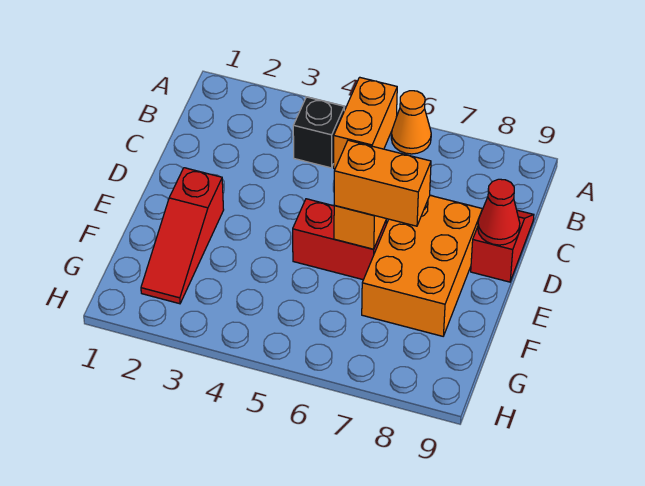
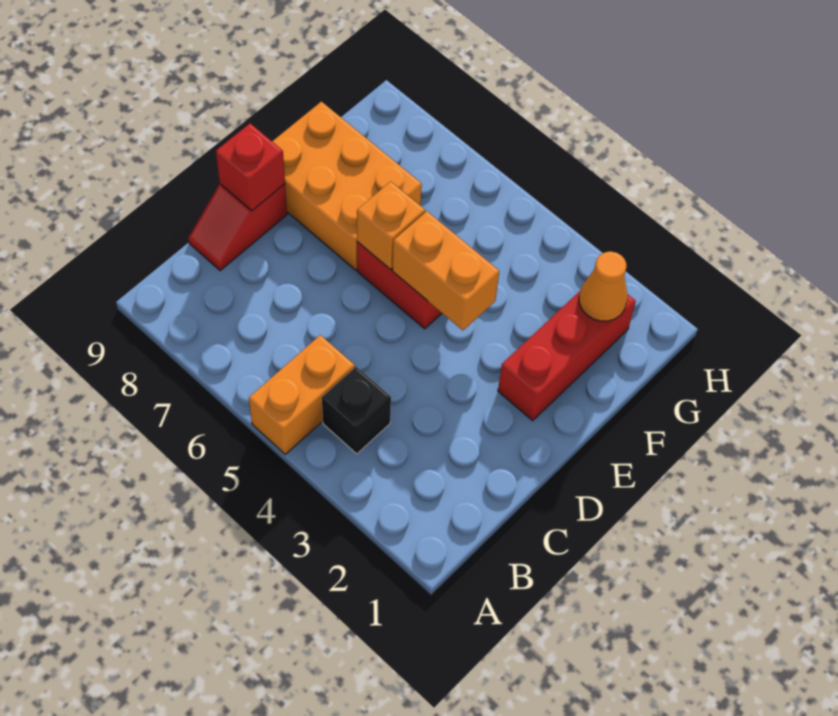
orange cone A6 level 1 -> orange cone G2 level 2
orange brick D7:F8 level 1 -> orange brick E7:F9 level 1
red cone D9 level 2 -> red brick D9 level 2
red slope E2:G2 level 1 top E -> red brick E2:G2 level 1
orange brick E6:E7 level 3 -> orange brick E4:E5 level 2

